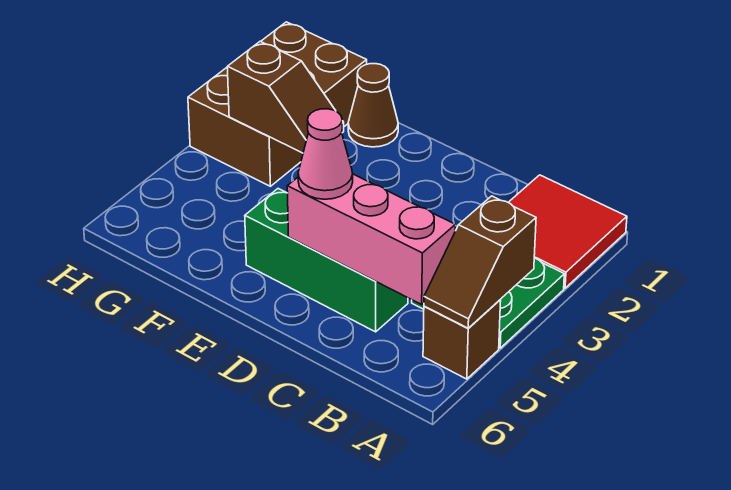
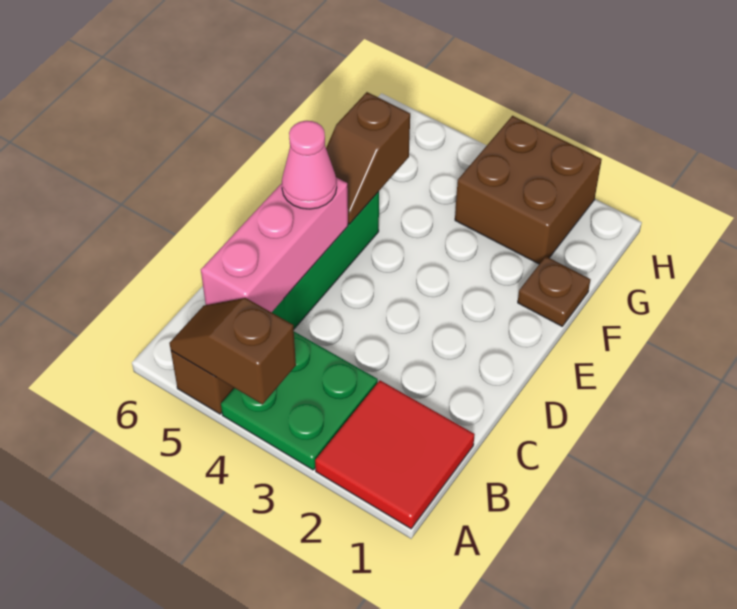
brown cone F1 level 1 -> brown plate F1 level 1
brown slope F3:G3 level 2 top G -> brown slope E5:F5 level 2 top F
brown brick G1:H3 level 1 -> brown brick G2:H3 level 1

